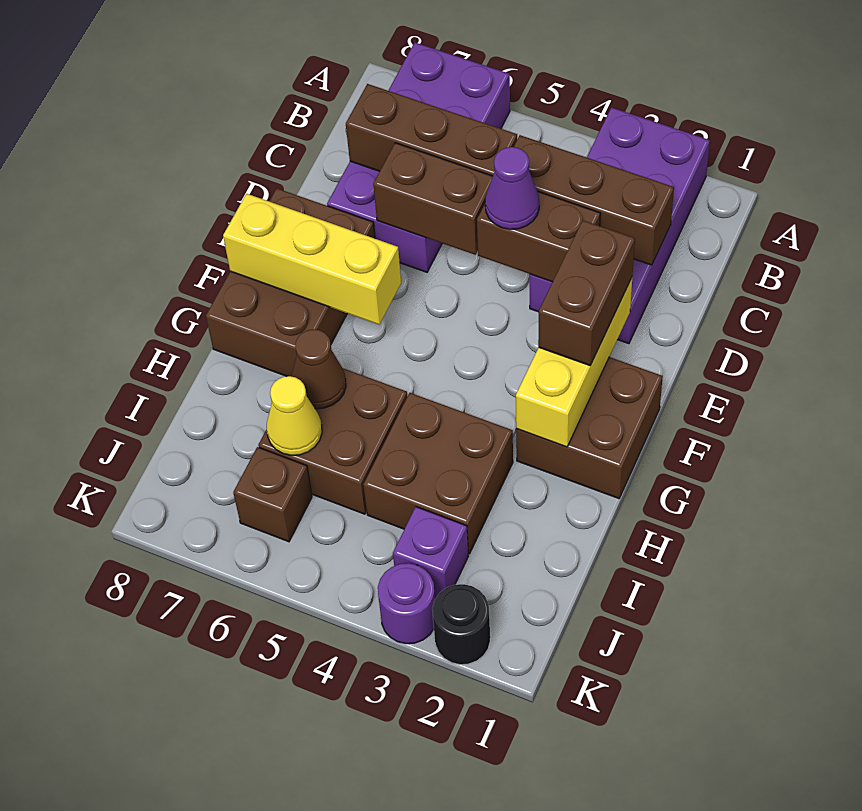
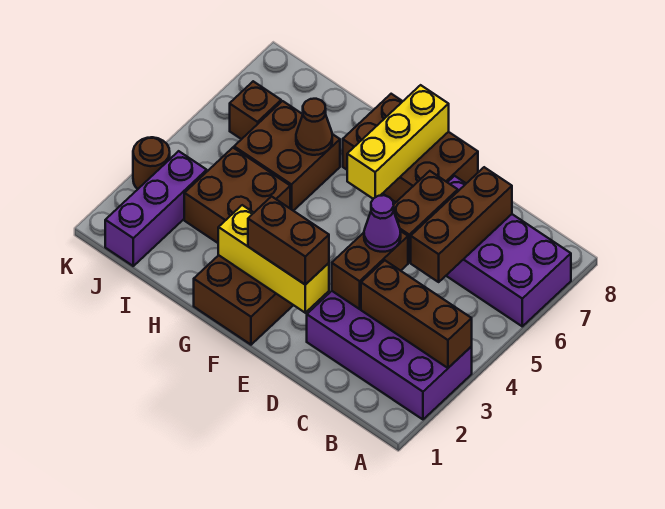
brown brick C2:C4 level 2 -> brown brick A3:C3 level 2
yellow cone I6 level 2 -> none
purple brick J3 level 1 -> purple brick J1:J3 level 1
black round brick K2 level 1 -> none
purple round brick K3 level 1 -> brown round brick K3 level 1

